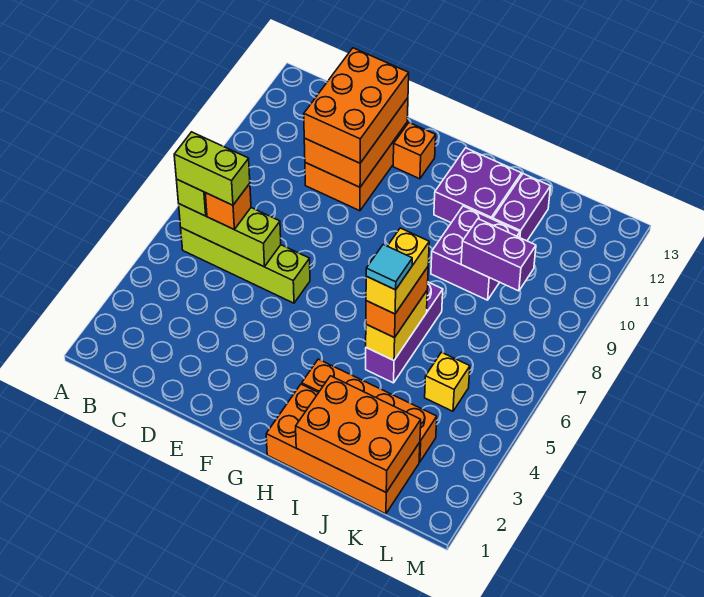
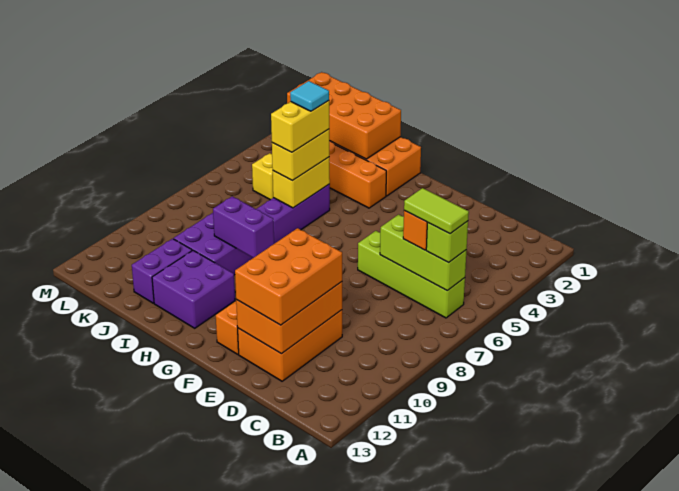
lime brick B6:C6 level 4 -> lime tile B6:C6 level 4
orange brick I1:K2 level 2 -> orange brick I1:L2 level 2
orange brick I5:I6 level 3 -> yellow brick I5:I6 level 3
purple brick J9:K9 level 2 -> purple brick H9:I9 level 2

